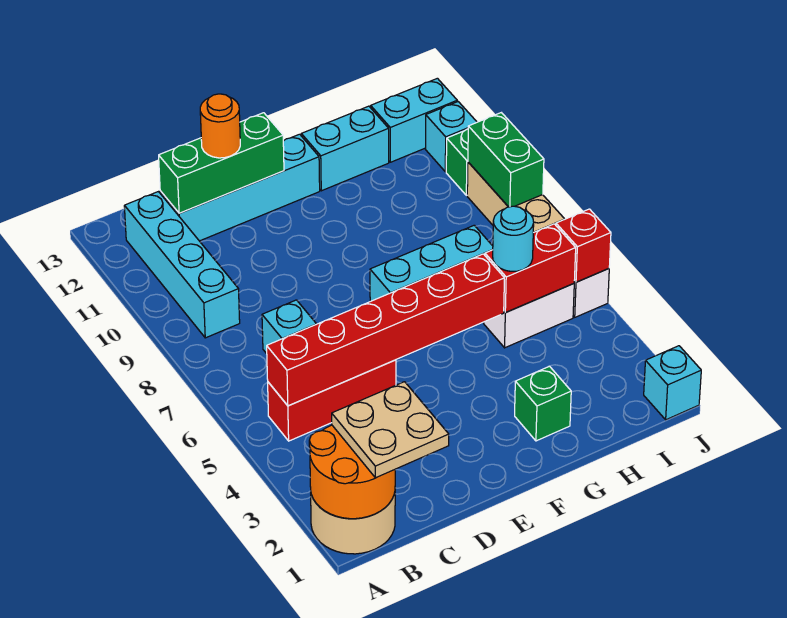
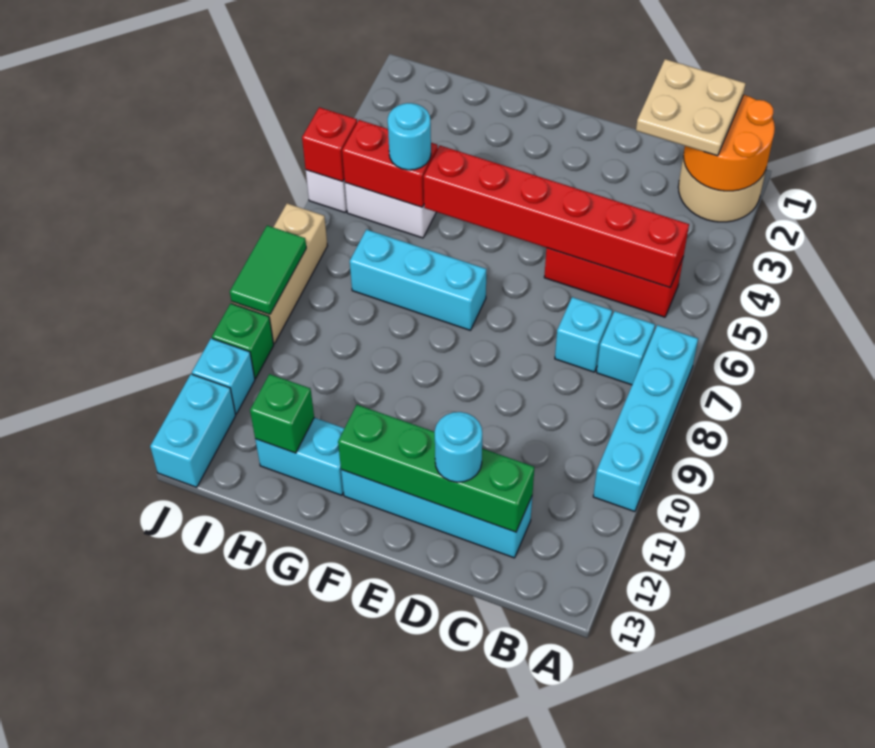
cyan brick B9:B12 level 1 -> cyan brick A7:A10 level 1
green brick C12:E12 level 2 -> green brick C12:F12 level 2
orange round brick D12 level 3 -> cyan round brick D12 level 3
green brick G2 level 1 -> green brick H12 level 2
cyan brick I12:J12 level 1 -> cyan brick J12:J13 level 1
cyan brick J1 level 1 -> cyan brick B7 level 1
green brick J8:J9 level 2 -> green tile J8:J9 level 2

